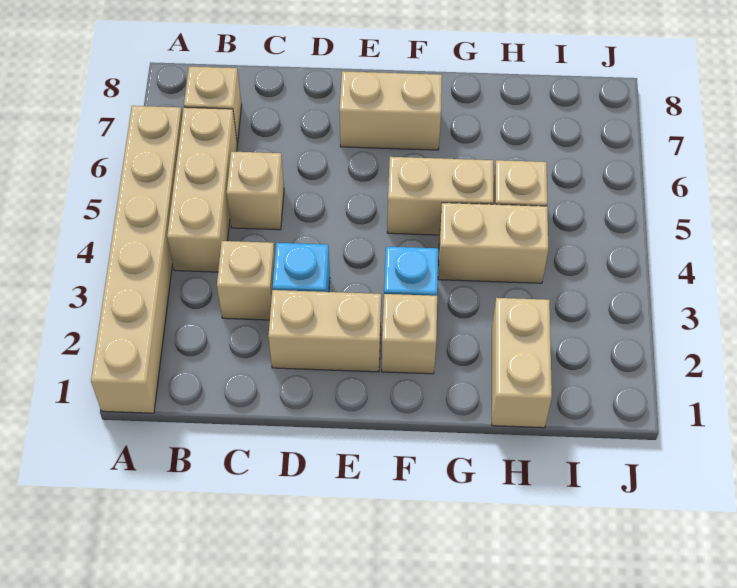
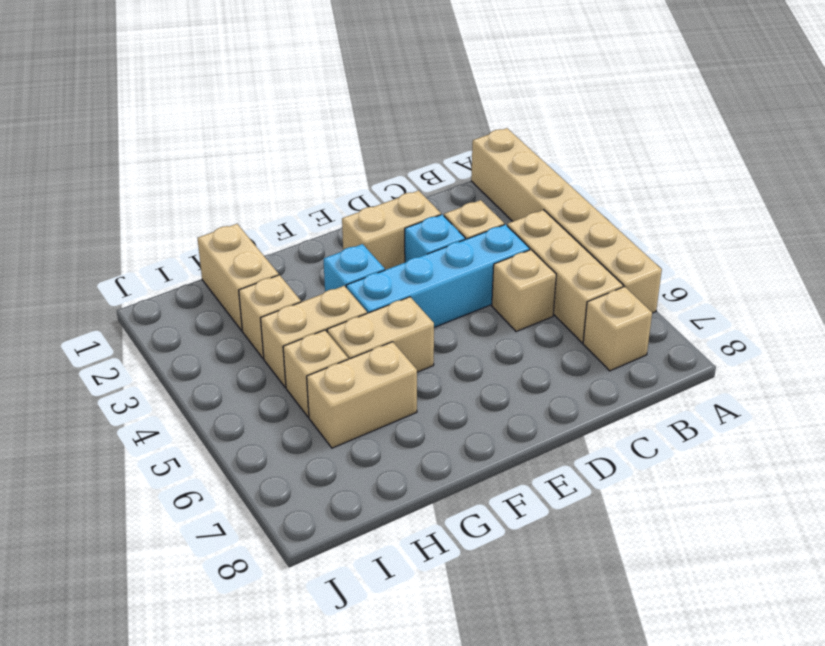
none -> cyan brick C4:F4 level 1
tan brick E7:F7 level 1 -> tan brick G6:H6 level 1
tan brick F2 level 1 -> tan brick H3 level 1

